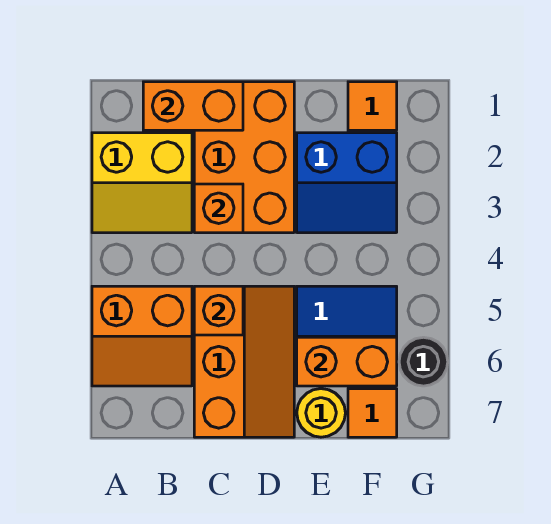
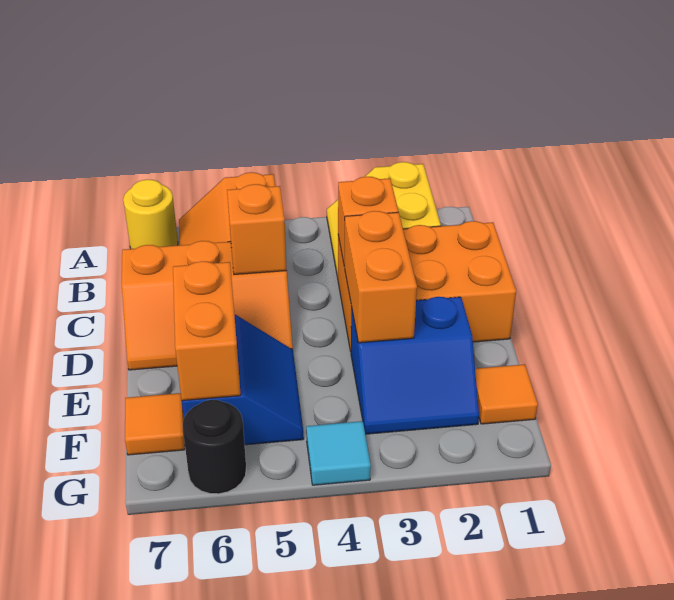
orange brick B1:C1 level 2 -> orange brick D3:E3 level 2
blue slope E2:F3 level 1 top 2 -> blue slope E2:F3 level 1 top E
yellow round brick E7 level 1 -> yellow round brick A7 level 1
none -> cyan tile G4 level 1

